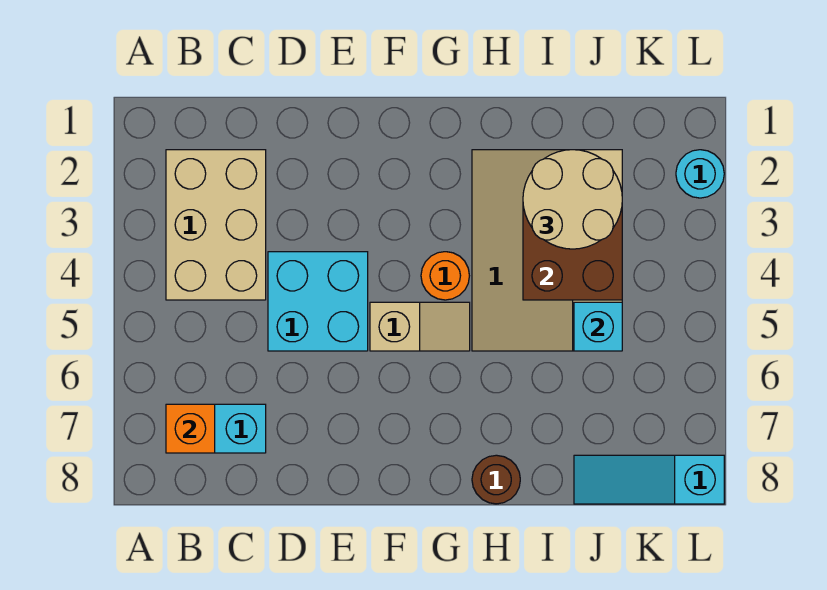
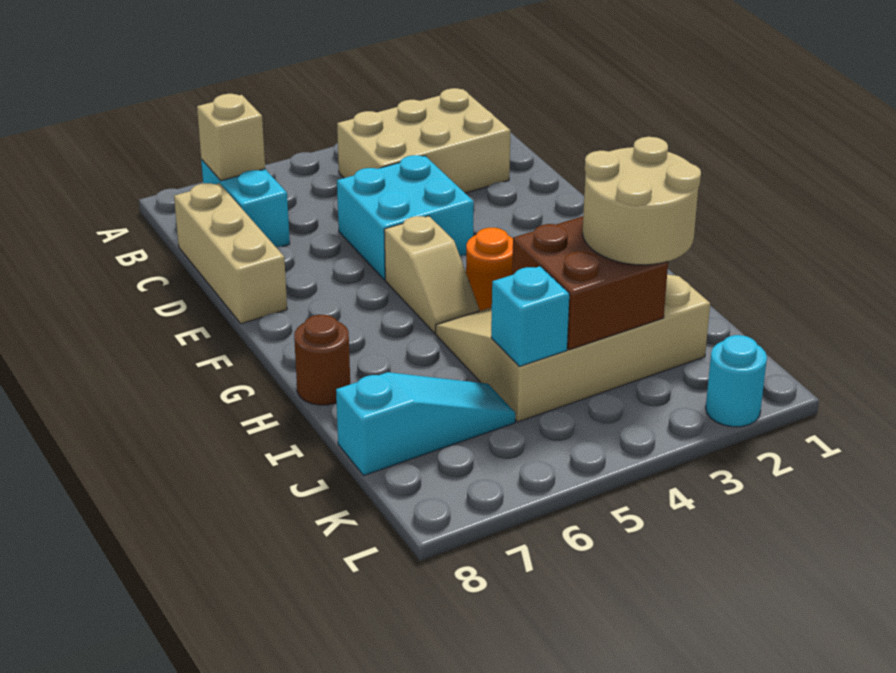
orange brick B7 level 2 -> tan brick B7 level 2
none -> tan brick C8:E8 level 1
cyan slope J8:L8 level 1 top L -> cyan slope J6:J8 level 1 top 8

